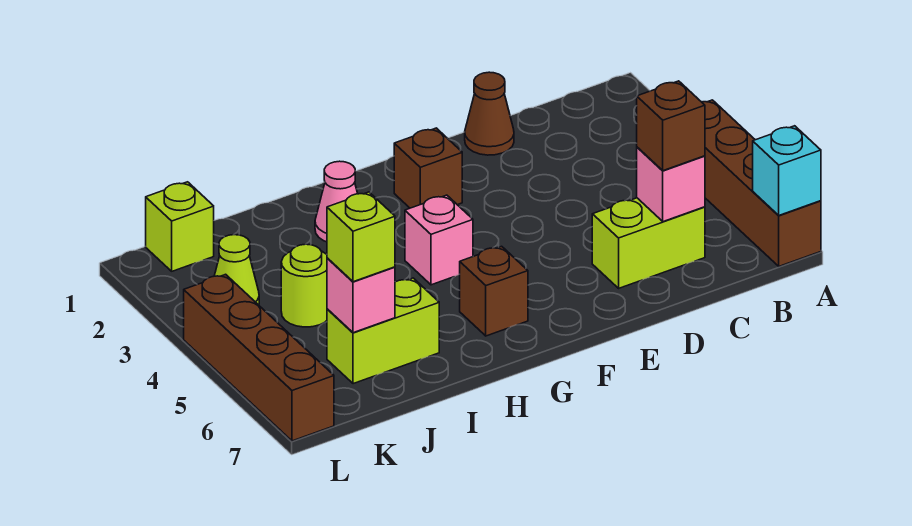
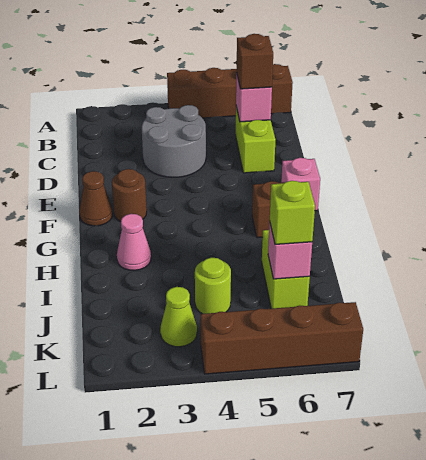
cyan brick A7 level 2 -> none
none -> grey round brick C3:D4 level 1
brown cone D1 level 1 -> brown cone F1 level 1
brown brick F2 level 1 -> brown round brick F2 level 1
pink brick G4 level 1 -> pink brick F7 level 1
lime brick K1 level 1 -> none

